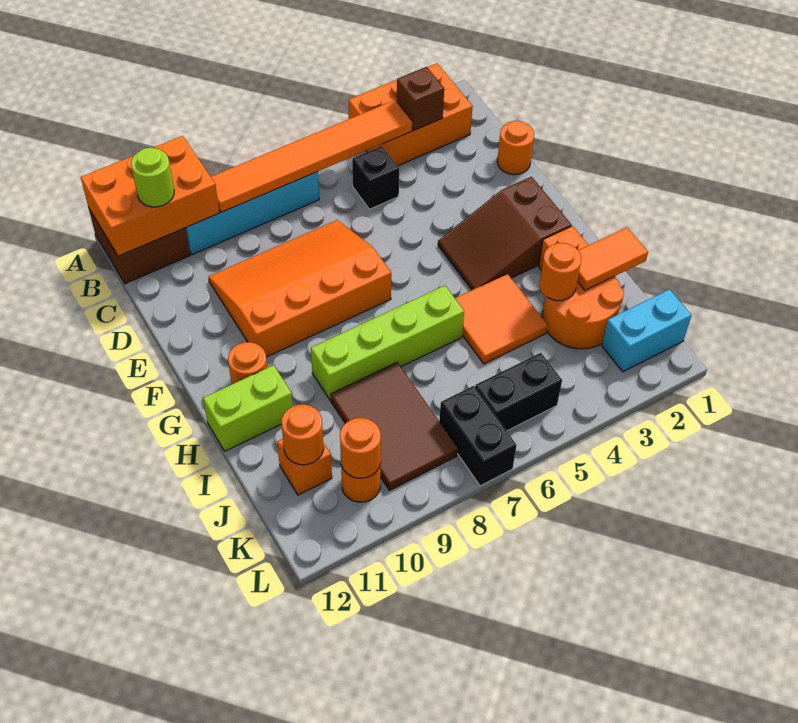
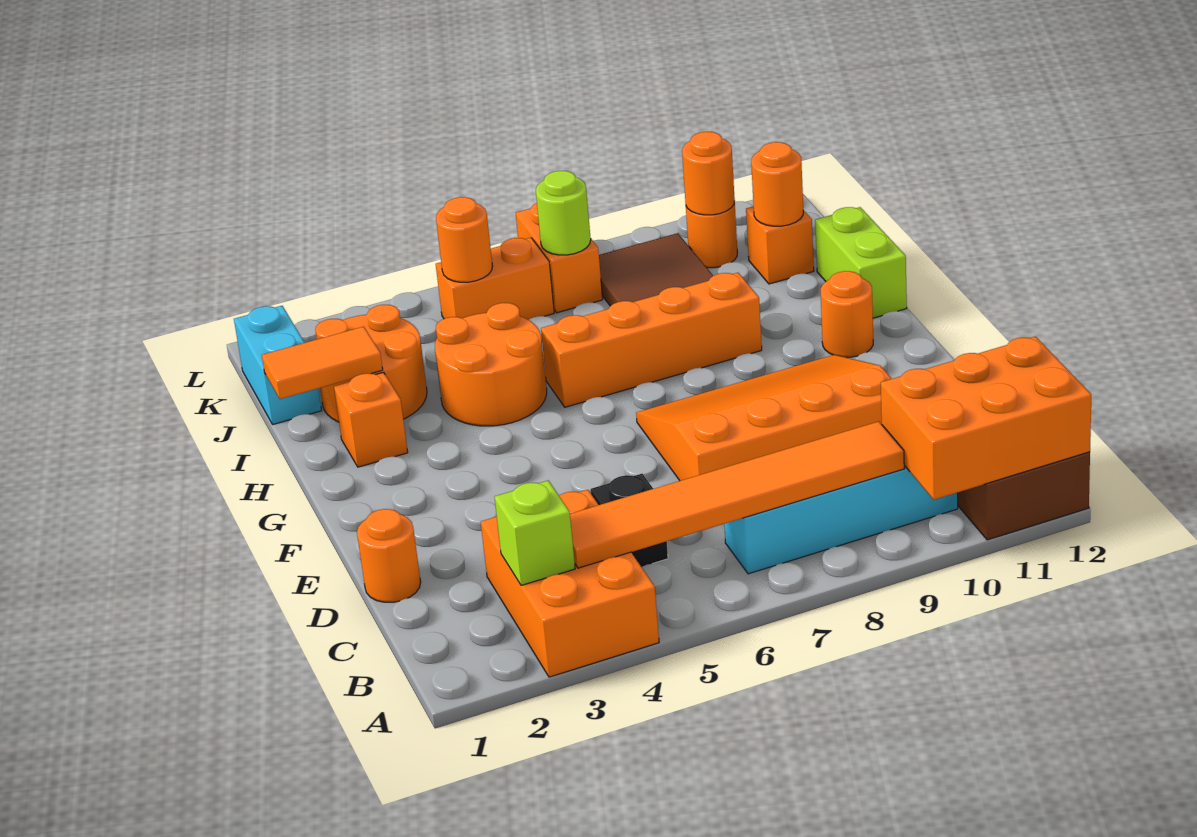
orange brick A2:B4 level 1 -> orange brick A3:C4 level 1
brown brick B3 level 2 -> lime brick B3 level 2
lime round brick B11 level 3 -> lime round brick K7 level 2
orange slope D7:F10 level 1 top F -> orange slope D7:F10 level 1 top D
brown slope F2:G4 level 1 top 2 -> none
orange tile H4:I5 level 1 -> orange round brick H4:I5 level 1
lime brick H6:H9 level 1 -> orange brick H6:H9 level 1
lime brick H11:H12 level 1 -> lime brick H12:I12 level 1
orange round brick I3 level 2 -> orange round brick K5 level 2
cyan brick K1:K2 level 1 -> cyan brick J1:K1 level 1
black brick K5:K6 level 1 -> orange brick K5:K6 level 1
black brick K7:L7 level 1 -> orange brick K7:L7 level 1

